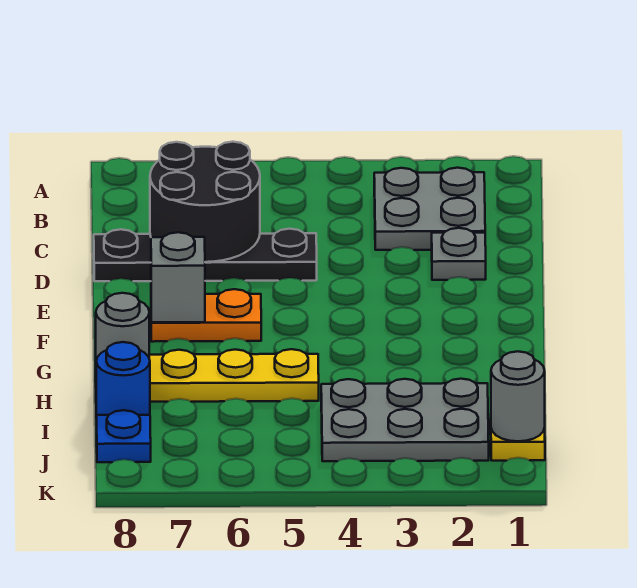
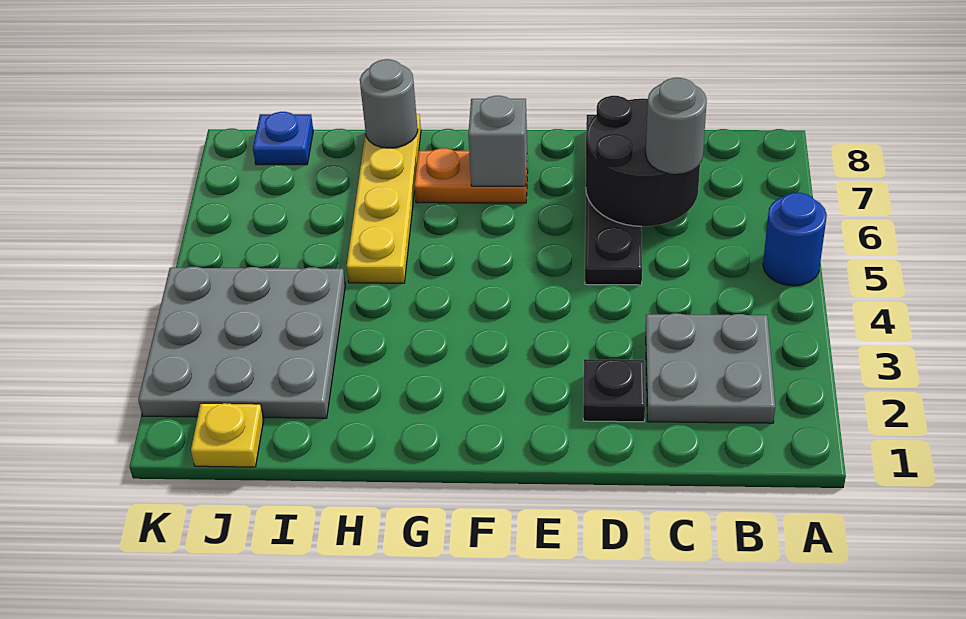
grey plate D2 level 1 -> black plate D2 level 1
orange plate F6:F7 level 1 -> orange plate F7:G7 level 1
grey plate I2:J4 level 1 -> grey plate I2:K4 level 1
blue round brick I8 level 1 -> blue round brick A5 level 1
grey round brick J1 level 2 -> grey round brick C6 level 3

